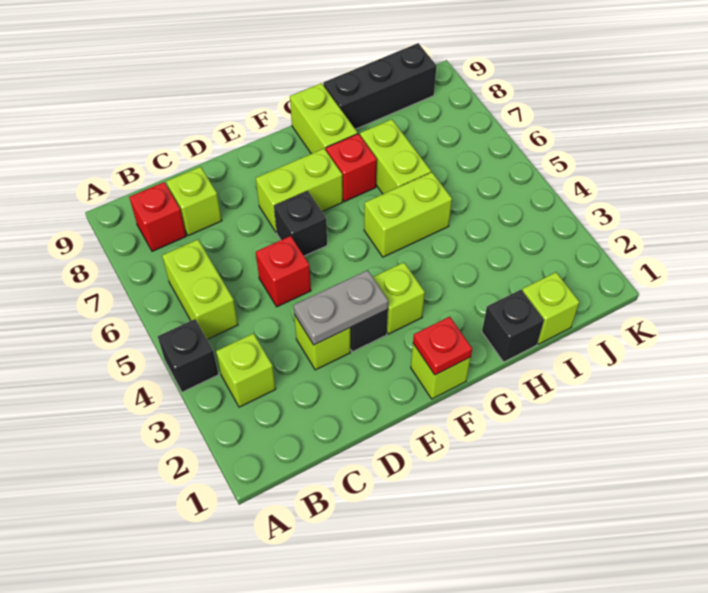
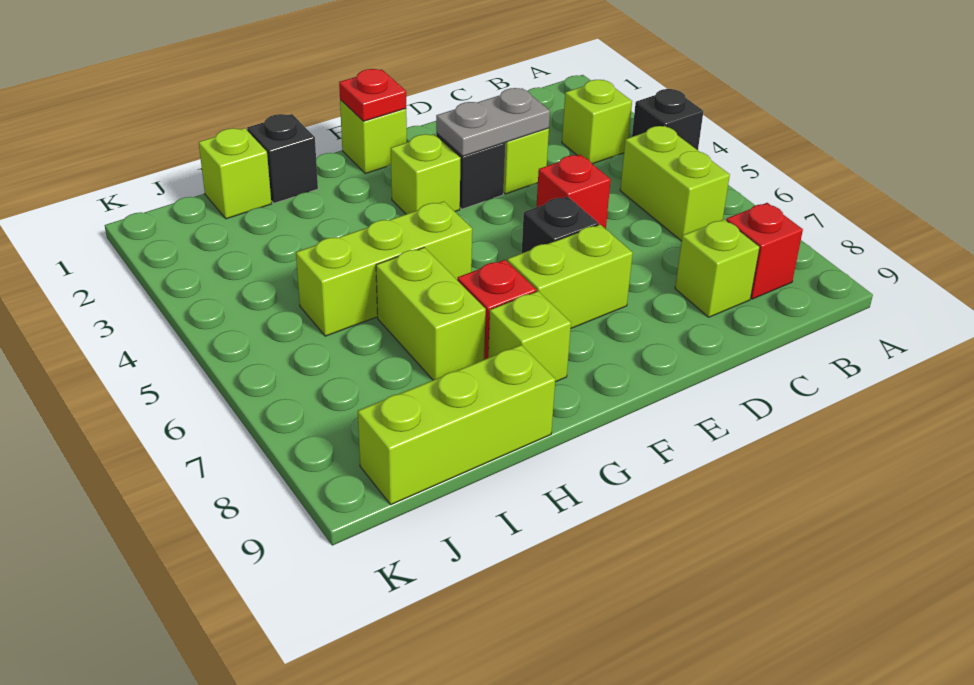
lime brick G5:H5 level 1 -> lime brick G5:I5 level 1
lime brick G8:G9 level 1 -> lime brick G8 level 1
black brick H9:J9 level 1 -> lime brick H9:J9 level 1

